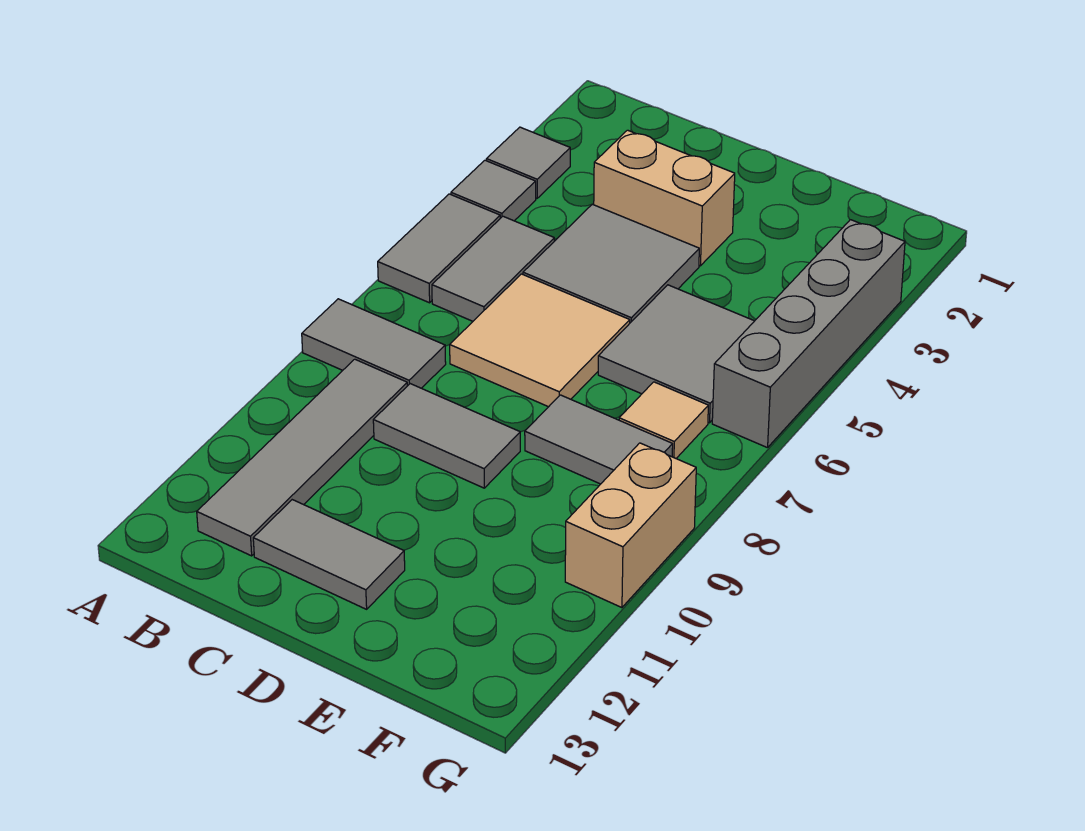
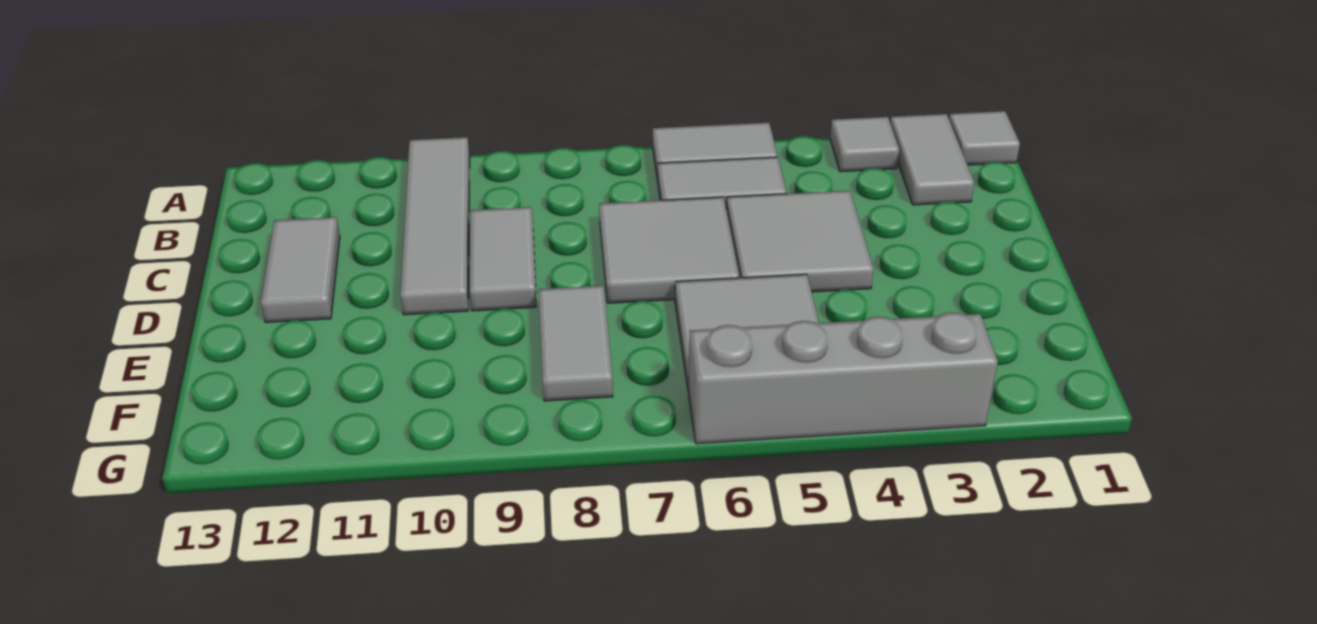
grey tile A4 level 1 -> grey tile A1 level 1
grey tile A8:B8 level 1 -> grey tile A2:B2 level 1
grey tile B9:B12 level 1 -> grey tile A10:D10 level 1
tan brick C3:D3 level 1 -> none
tan tile C6:D7 level 1 -> grey tile C6:D7 level 1
tan tile F7 level 1 -> none
tan brick G9:G10 level 1 -> none

